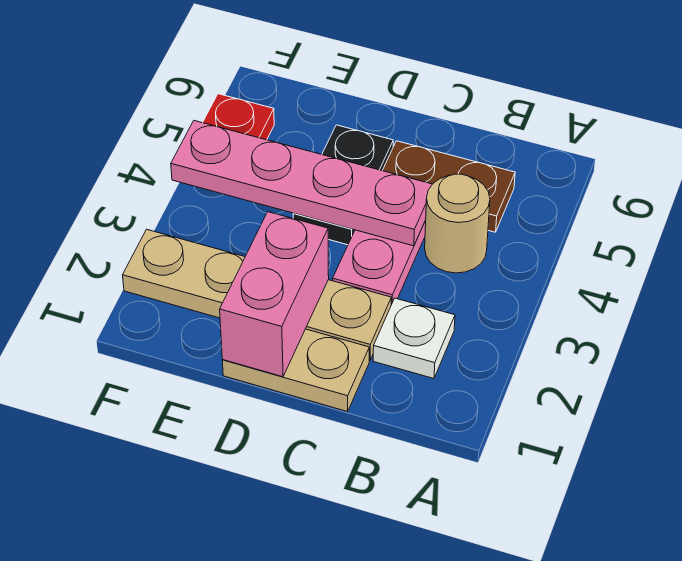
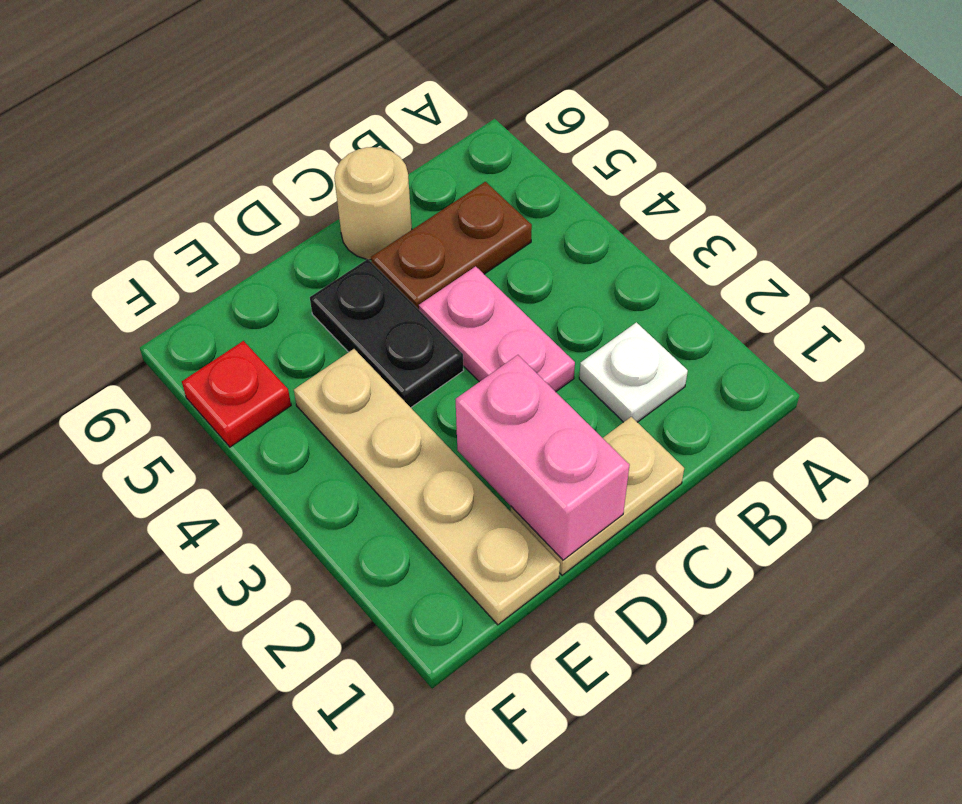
tan round brick B4 level 1 -> tan round brick C6 level 1
tan plate C2:F2 level 1 -> tan plate E1:E4 level 1
pink plate C4:F4 level 2 -> none

